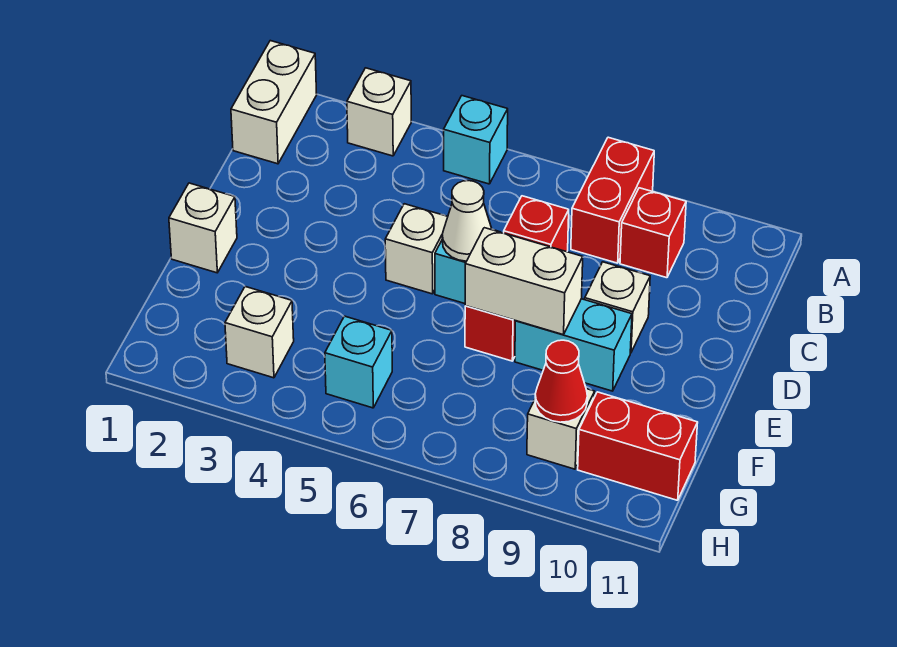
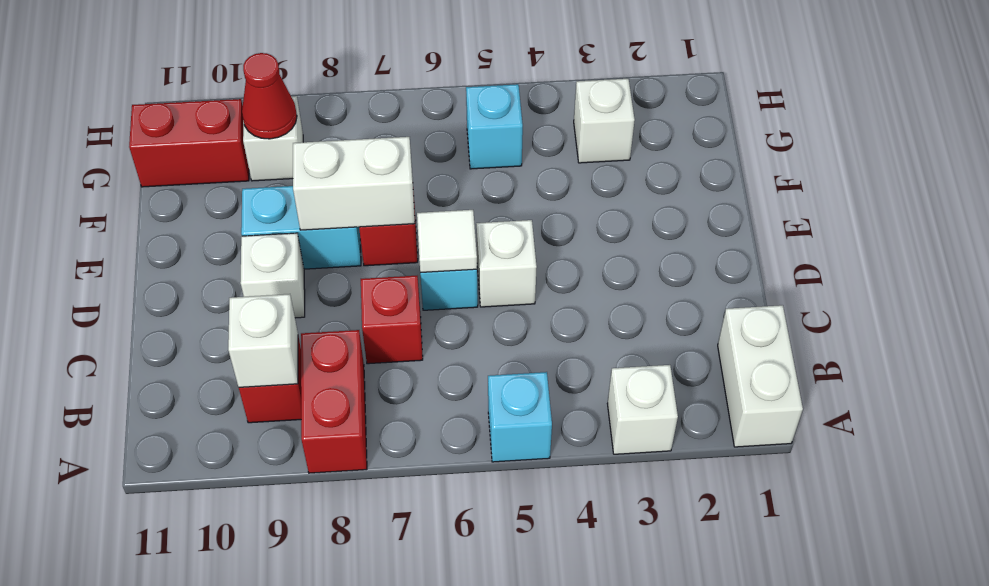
white cone D6 level 2 -> white tile D6 level 2
white brick E1 level 1 -> white brick B9 level 2

